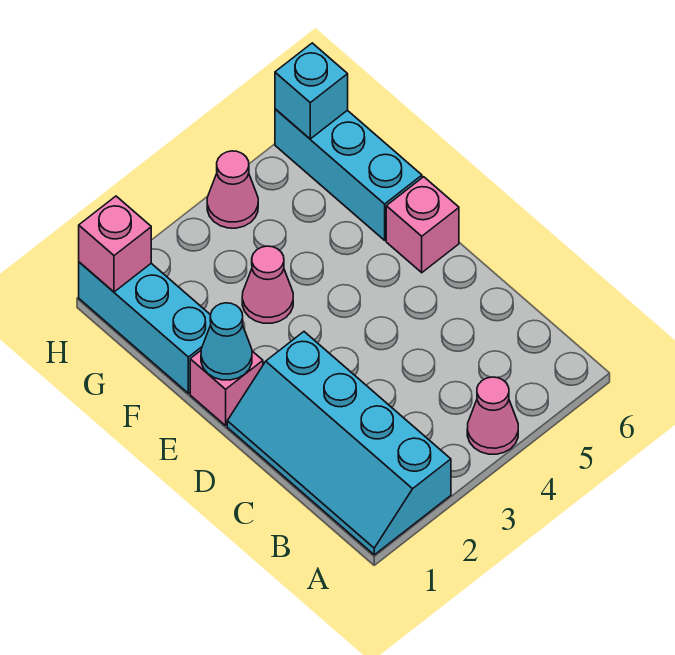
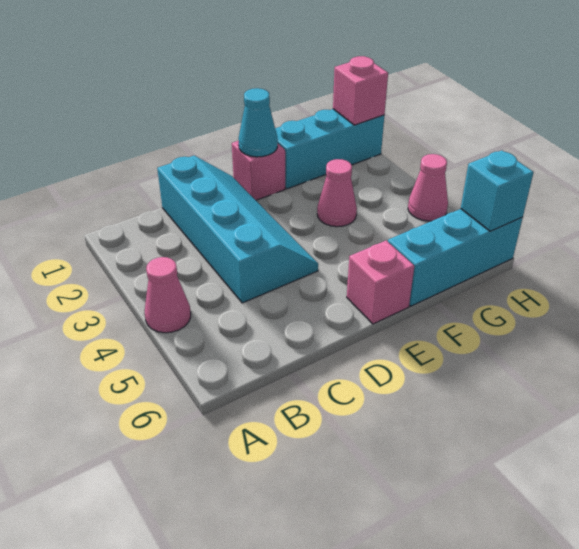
cyan slope A1:D2 level 1 top 2 -> cyan slope C1:D4 level 1 top C

